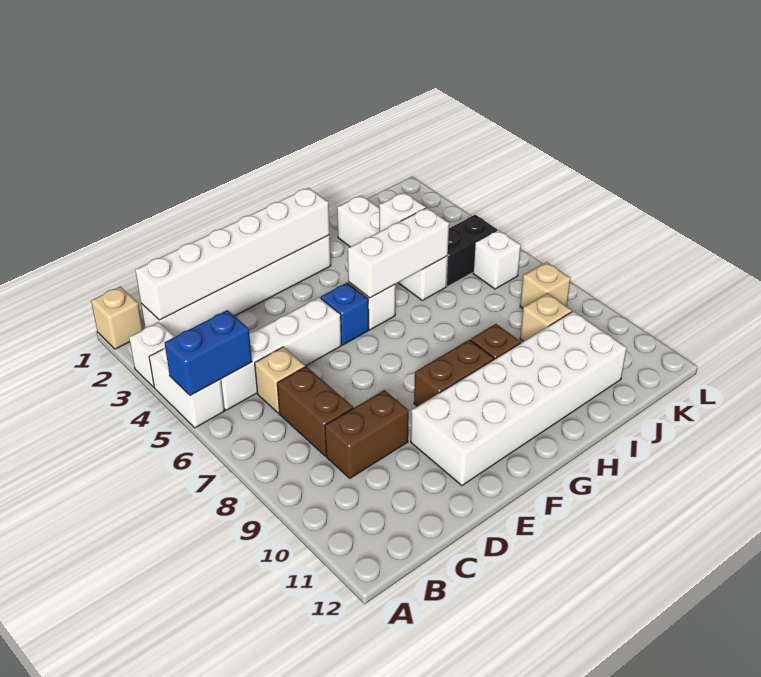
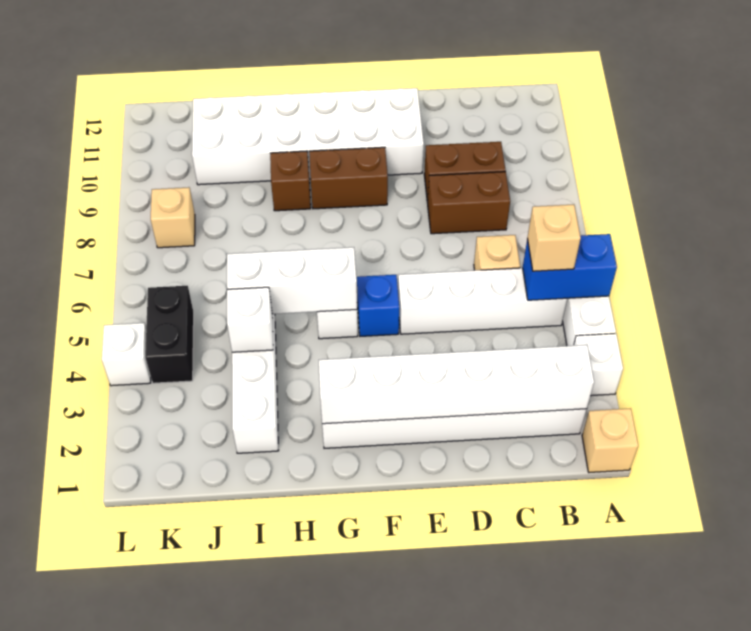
brown brick C7:C8 level 1 -> brown brick C8:D8 level 1
black brick J5:K5 level 1 -> black brick K4:K5 level 1
tan brick J9 level 1 -> tan brick B5 level 3
white brick K6 level 1 -> white brick L4 level 1

